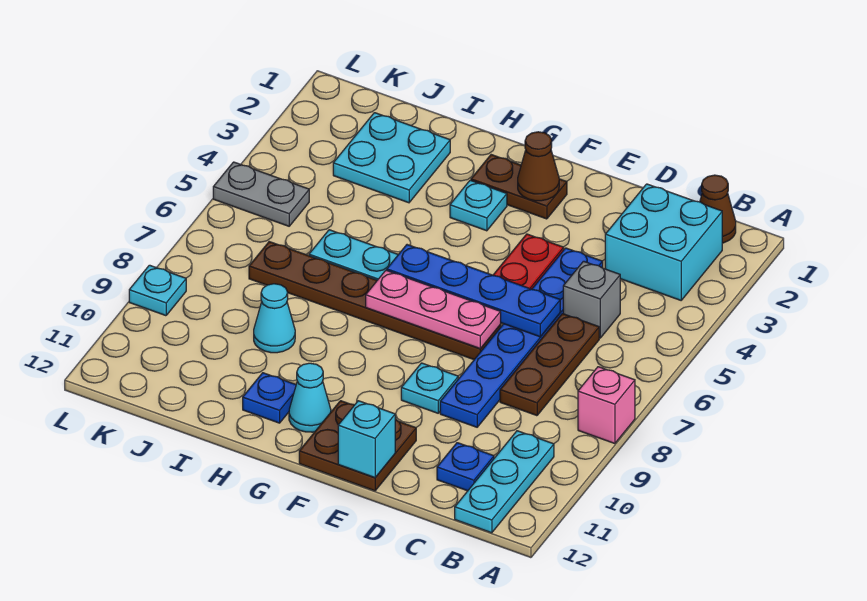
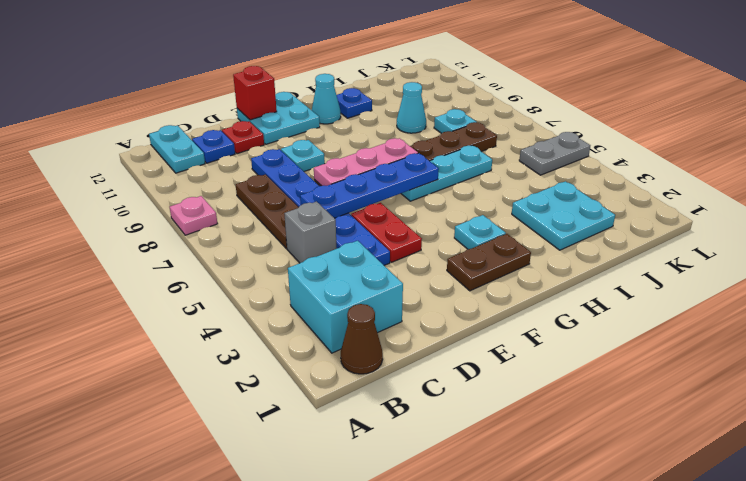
pink brick A8 level 1 -> pink plate A8 level 1
cyan plate B10:B12 level 1 -> cyan plate B11:B12 level 1
none -> red plate D11 level 1
brown plate E11:F12 level 1 -> cyan plate E11:F12 level 1
cyan brick E12 level 2 -> red brick E12 level 2
brown cone F2 level 2 -> none
cyan plate L9 level 1 -> cyan plate J8 level 1

